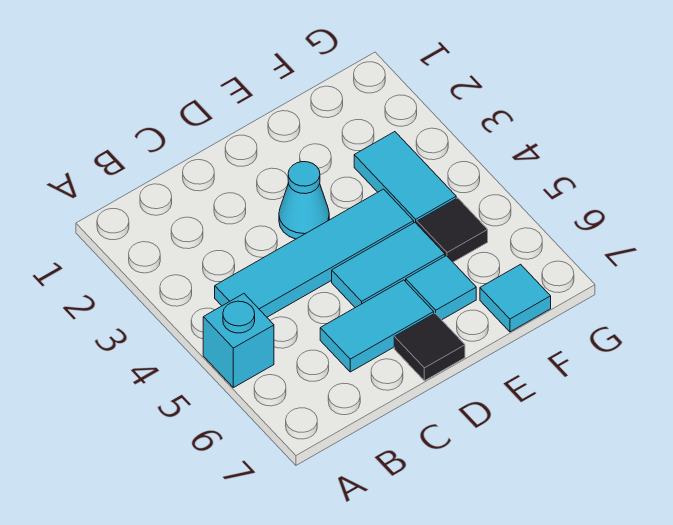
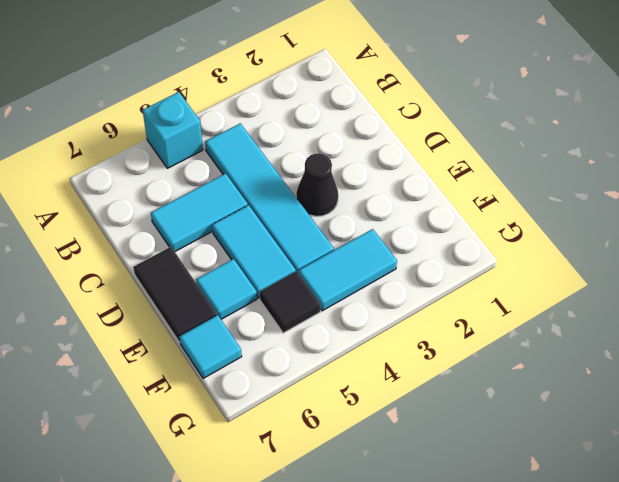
cyan tile C6:D6 level 1 -> cyan tile C5:C6 level 1
cyan cone D3 level 1 -> black cone D3 level 1
black tile D7 level 1 -> black tile D7:E7 level 1

